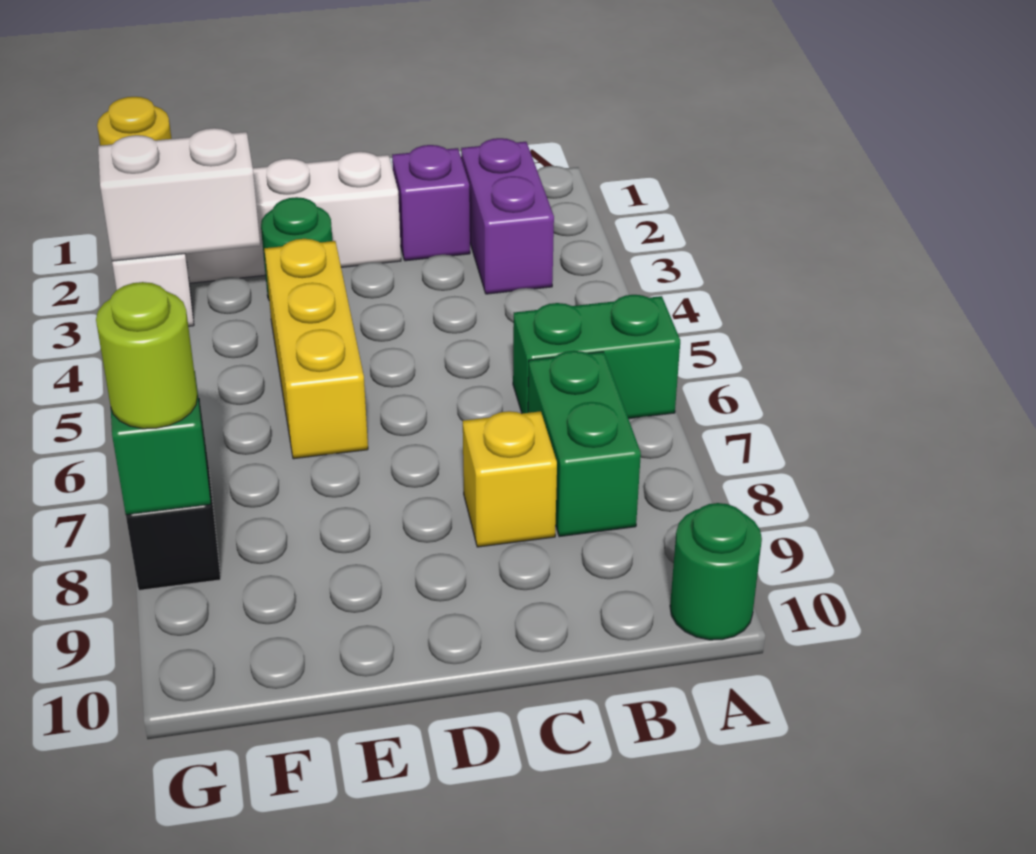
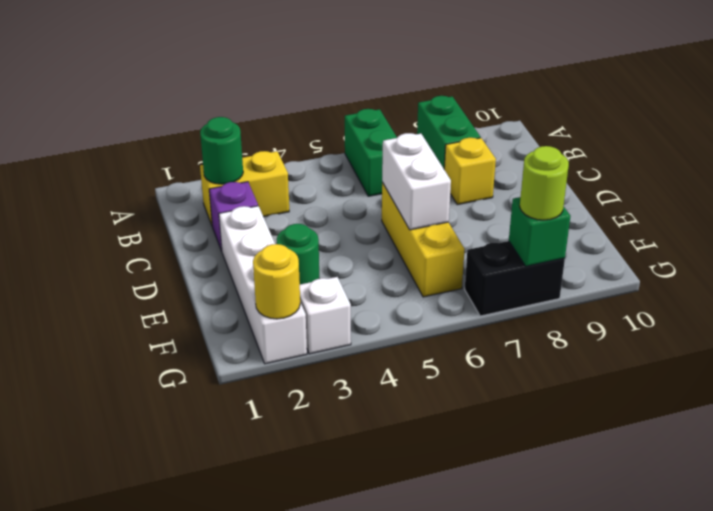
green round brick A10 level 1 -> green round brick B2 level 2
purple brick B2:B3 level 1 -> yellow brick B2:B3 level 1
green brick B7:B8 level 1 -> green brick A8:B8 level 1
yellow brick E4:E6 level 1 -> yellow brick D6:F6 level 1
white brick F3:G3 level 2 -> white brick D6:E6 level 2

